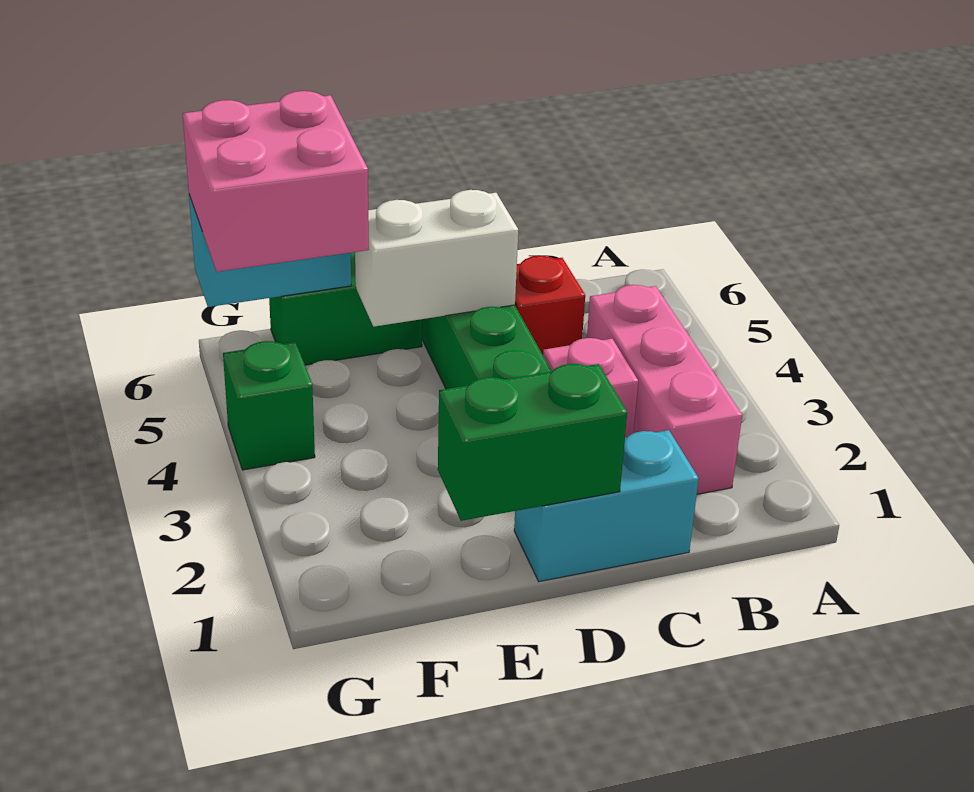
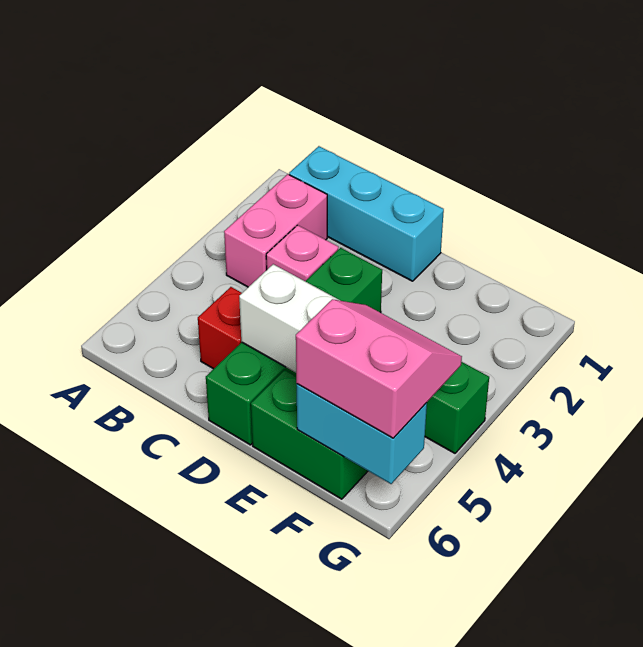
pink brick B2:B4 level 1 -> pink brick B2:B3 level 1
cyan brick C1:D1 level 1 -> cyan brick B1:D1 level 1
green brick D1:E1 level 2 -> none
pink brick F5:G6 level 3 -> pink slope F5:G6 level 3 top 6

